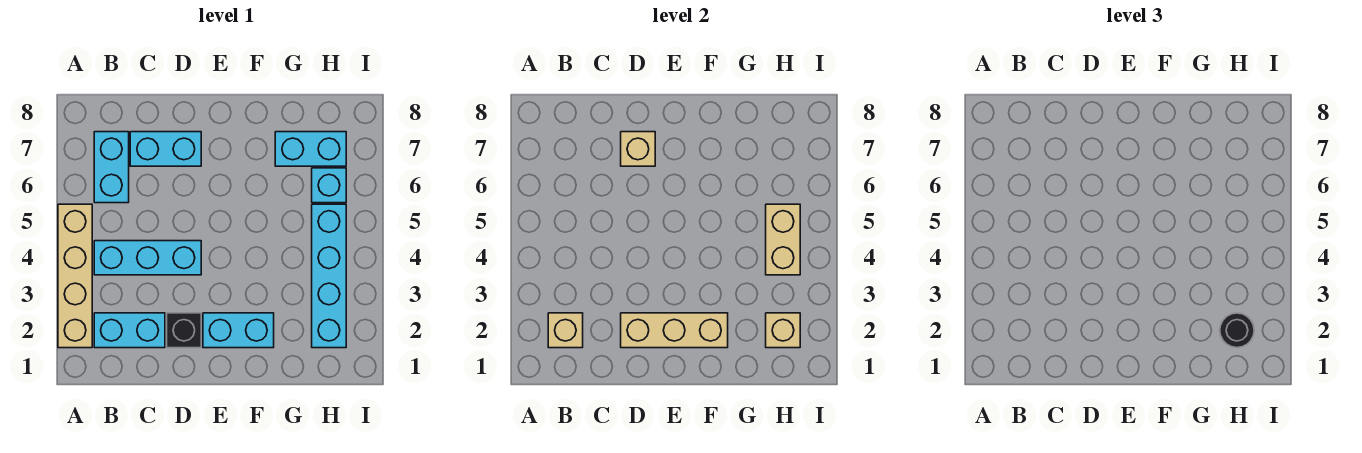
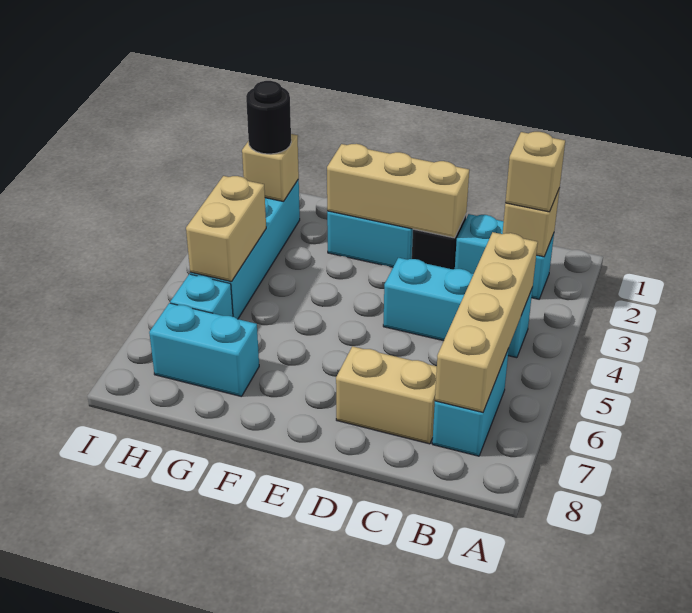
tan brick A2:A5 level 1 -> tan brick B4:B7 level 2
cyan brick C7:D7 level 1 -> tan brick C7:D7 level 1
tan brick D7 level 2 -> tan brick B2 level 3

